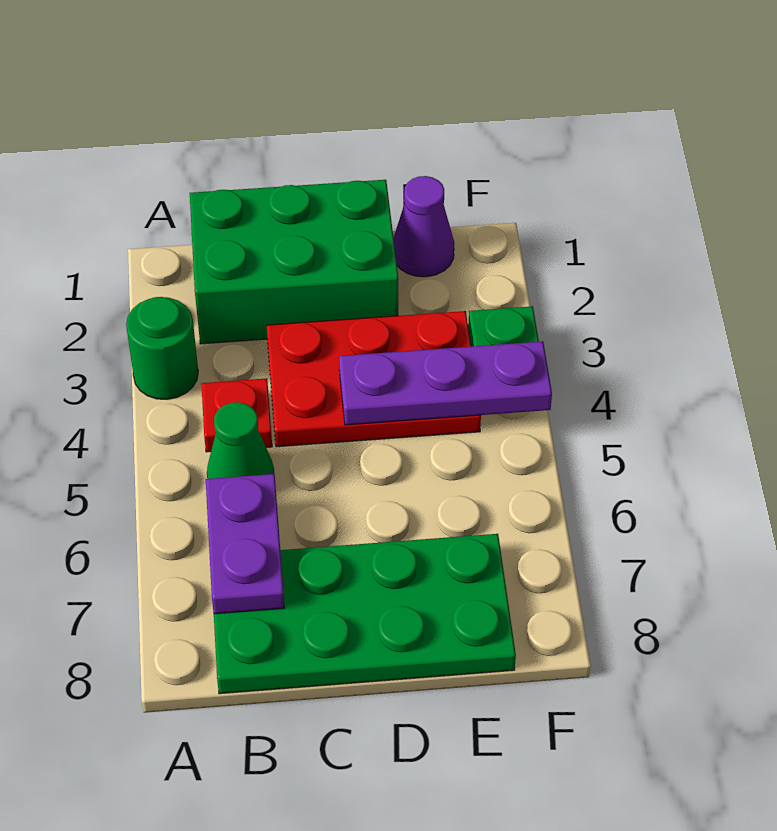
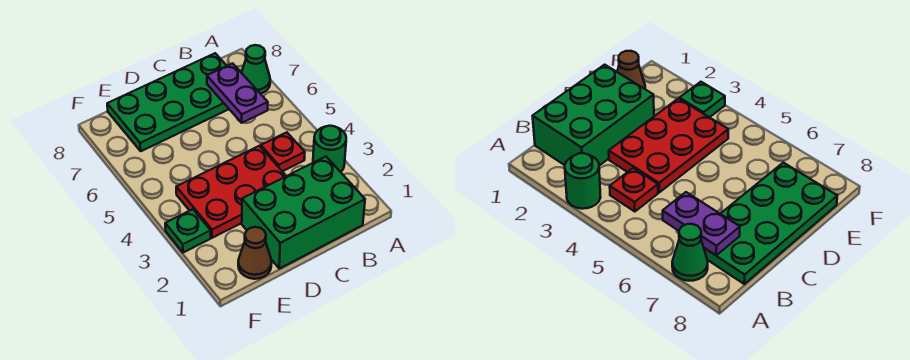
green cone B5 level 1 -> green cone A7 level 1
purple plate D4:F4 level 2 -> none
purple cone E1 level 1 -> brown cone E1 level 1

